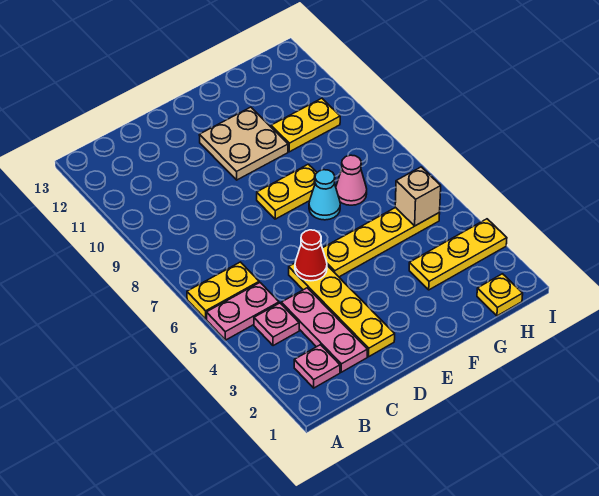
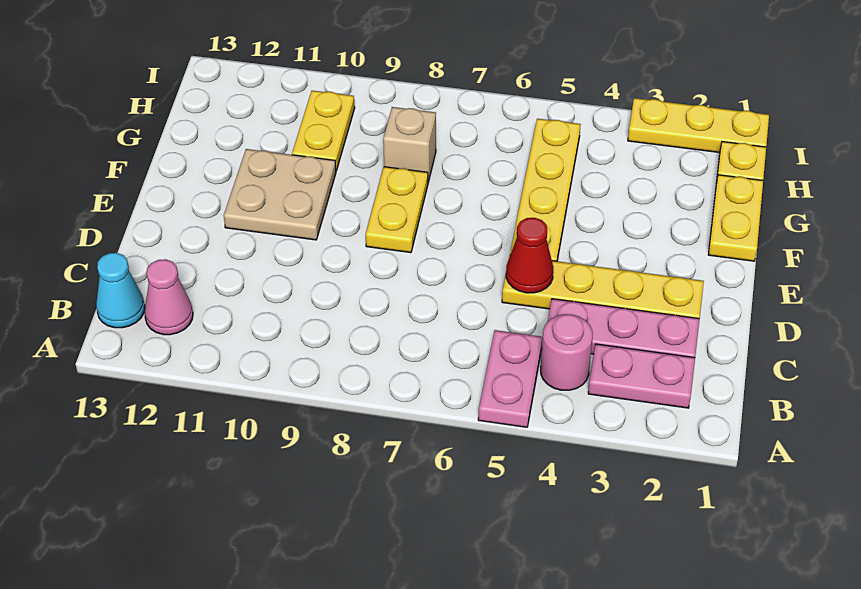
yellow plate A6:B6 level 1 -> yellow plate F1:G1 level 1
pink plate B2 level 1 -> pink plate B2:B3 level 1
pink plate B4 level 1 -> pink round brick B4 level 1
cyan cone F7 level 1 -> cyan cone B13 level 1
yellow plate G3:I3 level 1 -> yellow plate I1:I3 level 1
pink cone G7 level 1 -> pink cone B12 level 1
tan brick H5 level 2 -> tan brick G8 level 1

